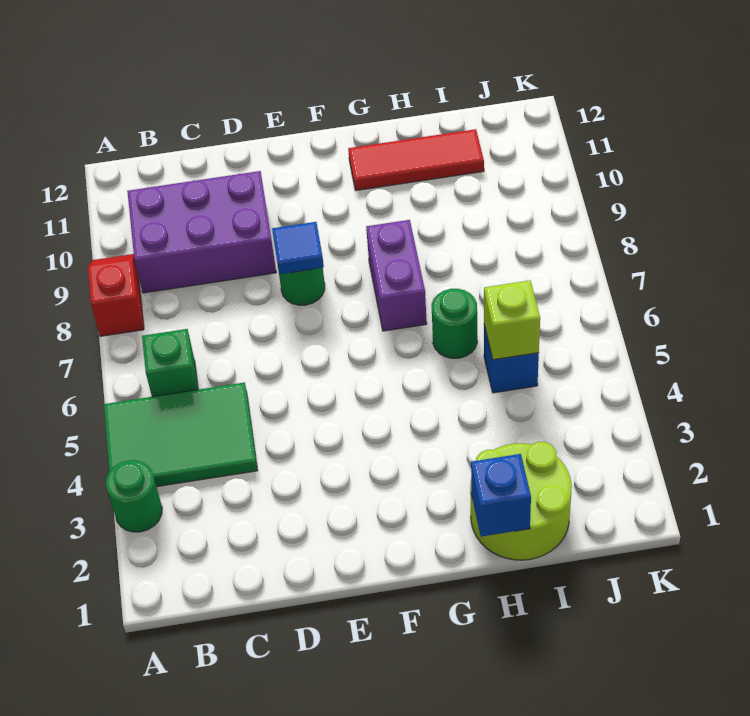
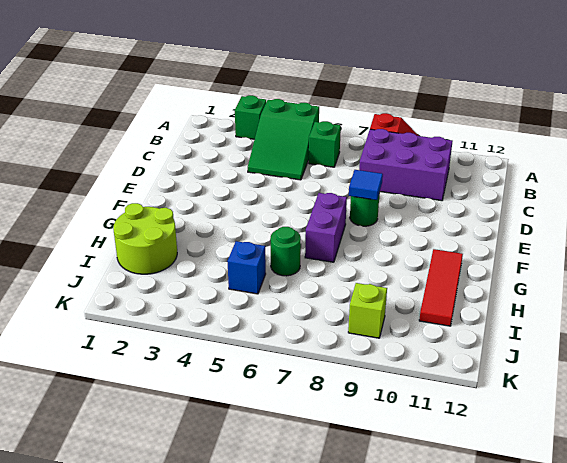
green round brick A3 level 1 -> green brick A3 level 1
green tile A4:C5 level 1 -> green slope A4:C5 level 1 top A
purple brick B9:D10 level 1 -> purple brick B8:C10 level 1
purple brick G7:G8 level 1 -> purple brick F7:G7 level 1
blue brick H1 level 2 -> none
lime brick I5 level 2 -> lime brick J9 level 1

